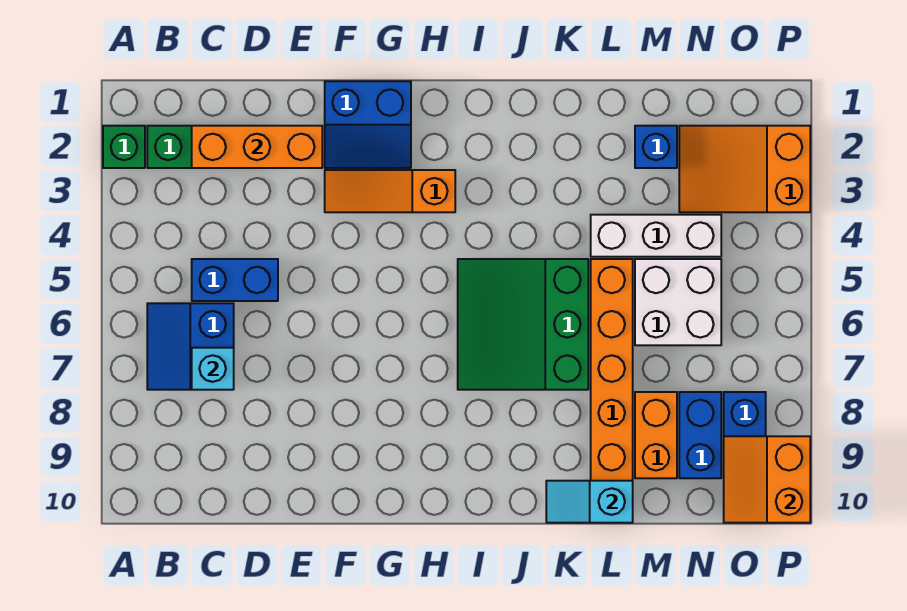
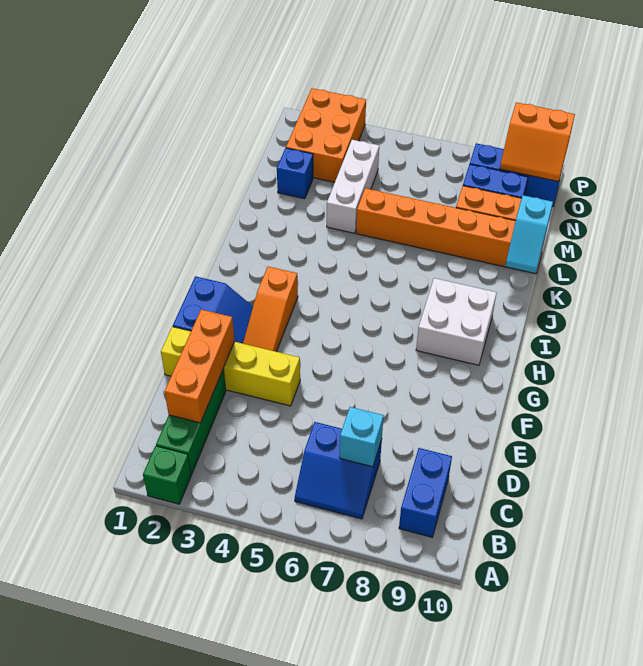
blue brick C5:D5 level 1 -> blue brick B9:C9 level 1
none -> yellow brick E1:E4 level 1
green slope I5:K7 level 1 top K -> none
white brick M5:N6 level 1 -> white brick H8:I9 level 1
orange slope N2:P3 level 1 top P -> orange brick N2:P3 level 1

